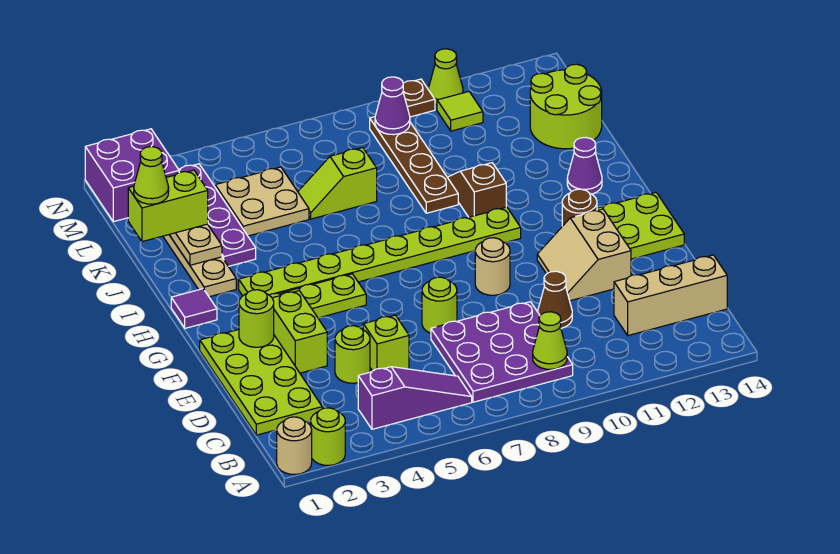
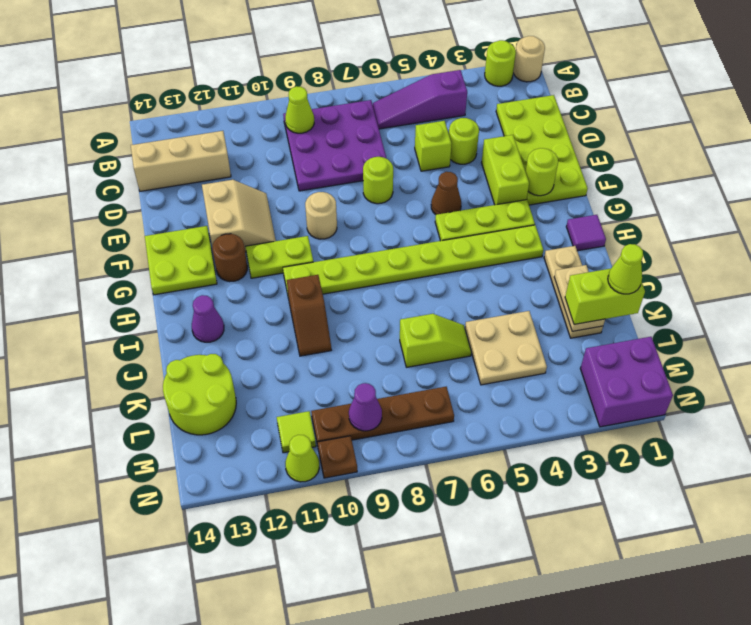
brown cone D10 level 1 -> brown cone F5 level 1
none -> lime plate G10:G11 level 1
purple plate J3:M3 level 1 -> none
brown plate J9:M9 level 1 -> brown plate M7:M10 level 1

